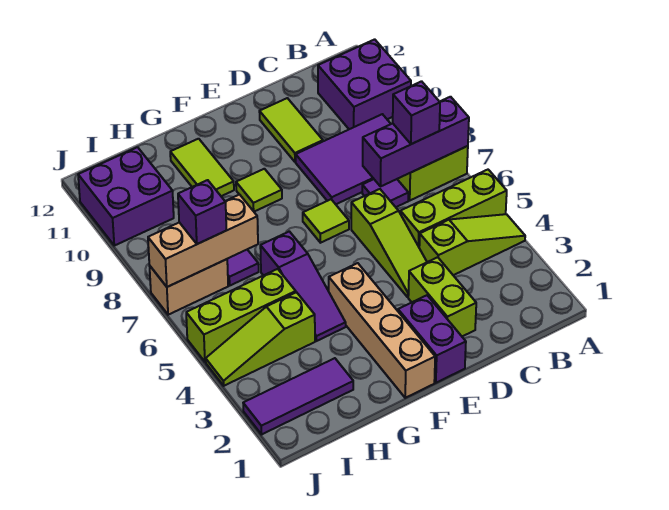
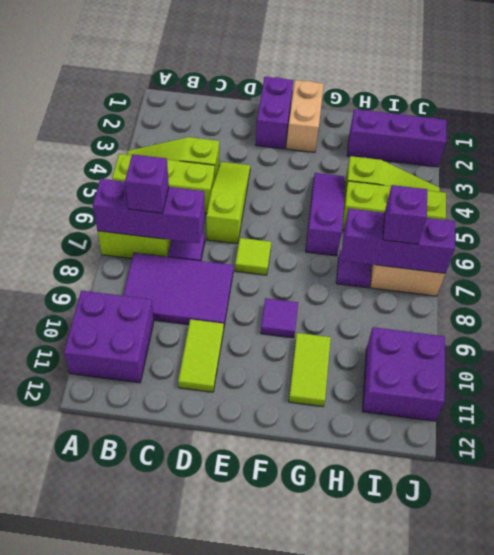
lime brick D2:D3 level 1 -> none
tan brick F1:F4 level 1 -> tan brick F1:F2 level 1
lime tile F9 level 1 -> purple tile F9 level 1
purple tile H2:J2 level 1 -> purple brick H2:J2 level 1
tan brick H7:J7 level 2 -> purple brick H7:J7 level 2

